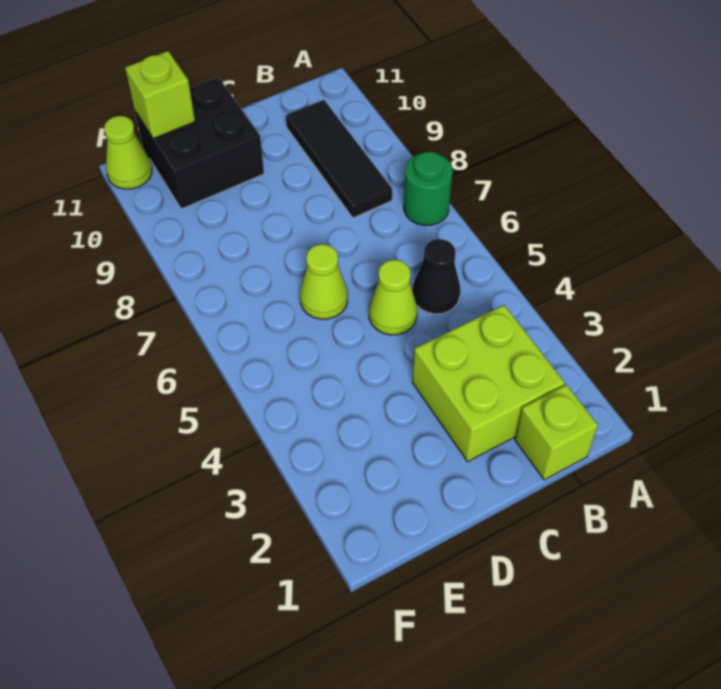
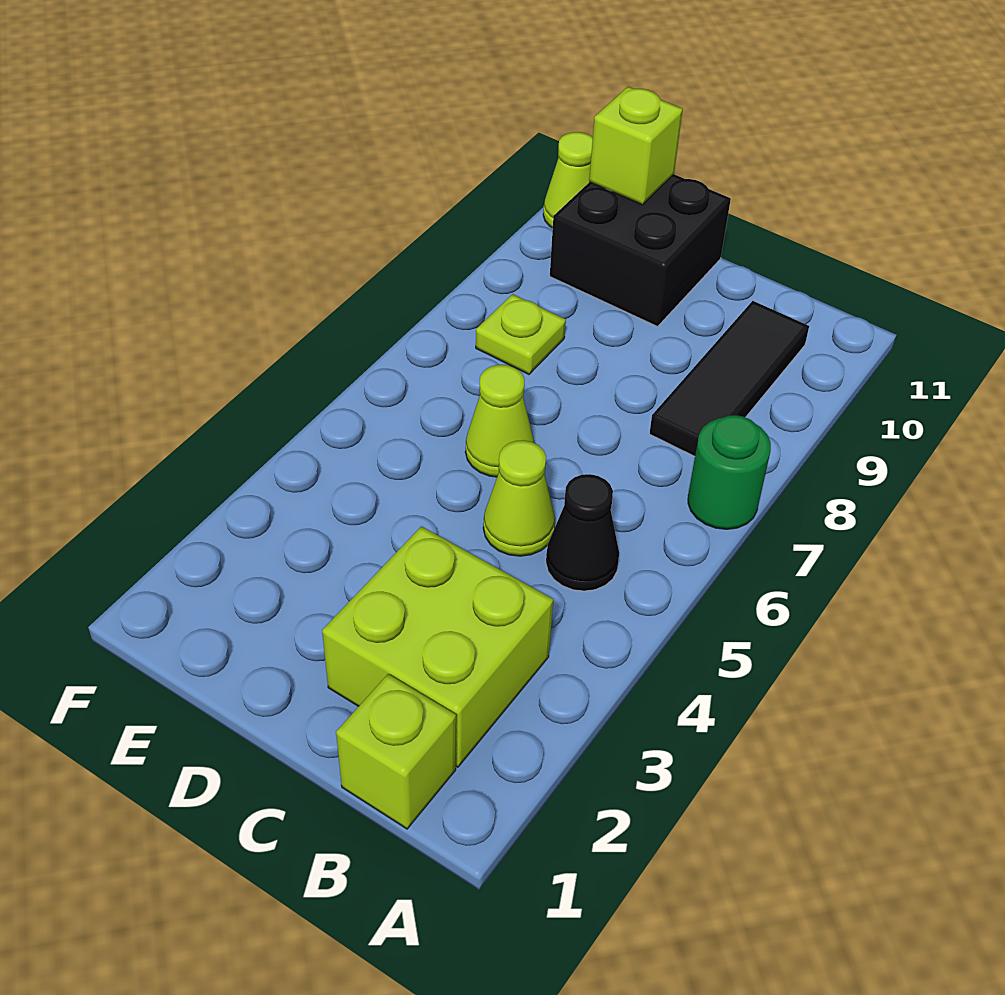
none -> lime plate E8 level 1

